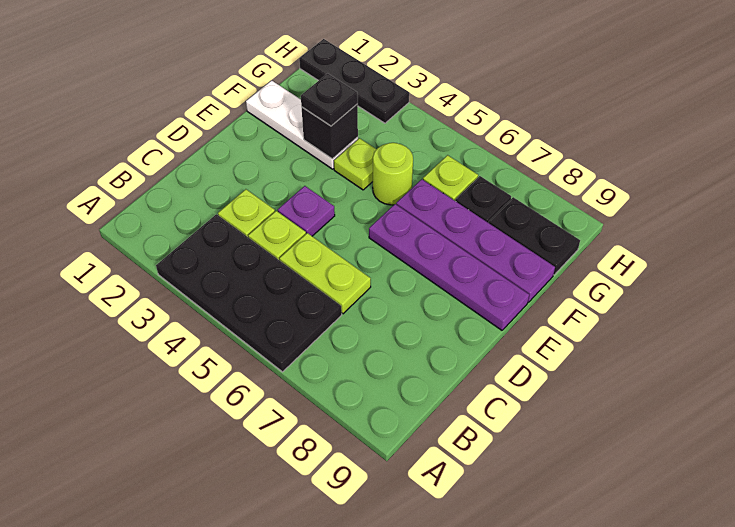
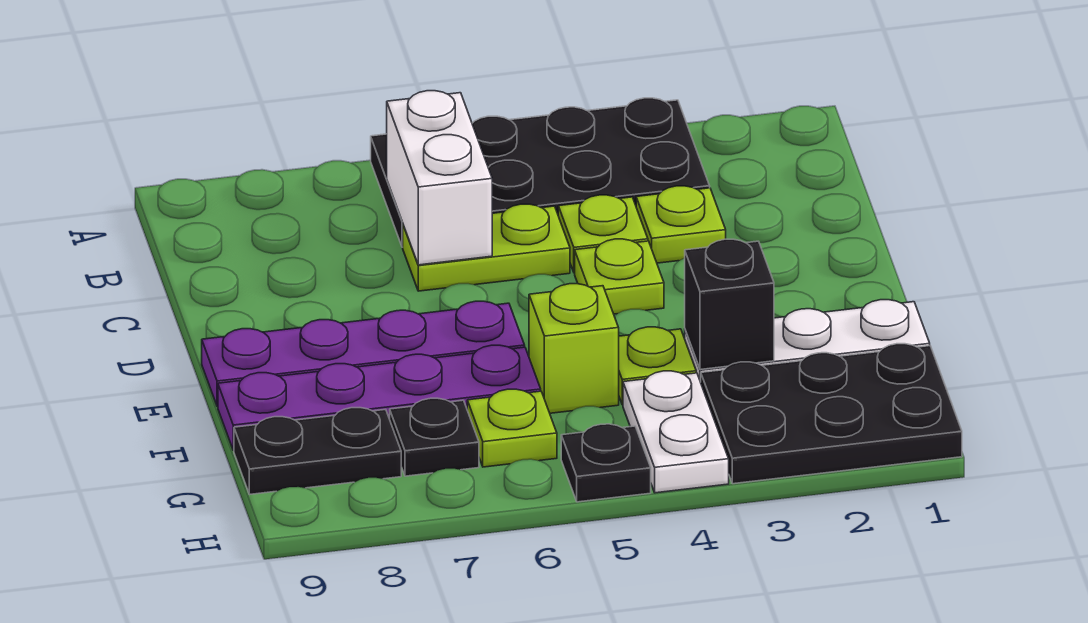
none -> white brick B6:C6 level 2
purple plate D4 level 1 -> lime plate D4 level 1
black plate F3 level 3 -> black plate H5 level 1
lime round brick F5 level 1 -> lime brick F5 level 1
none -> white plate G4:H4 level 1
black plate H1:H3 level 1 -> black plate G1:H3 level 1

